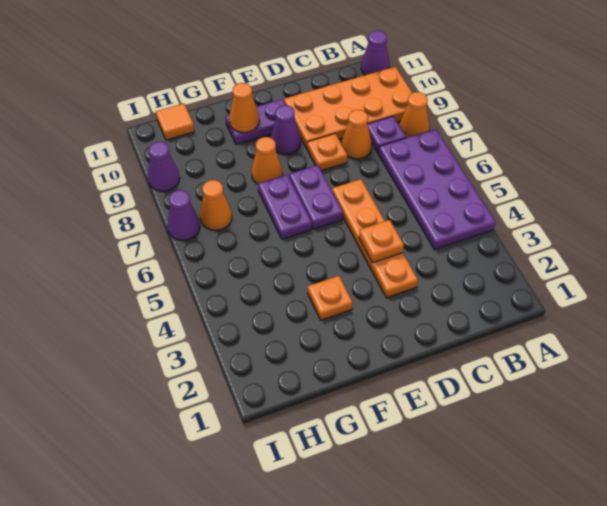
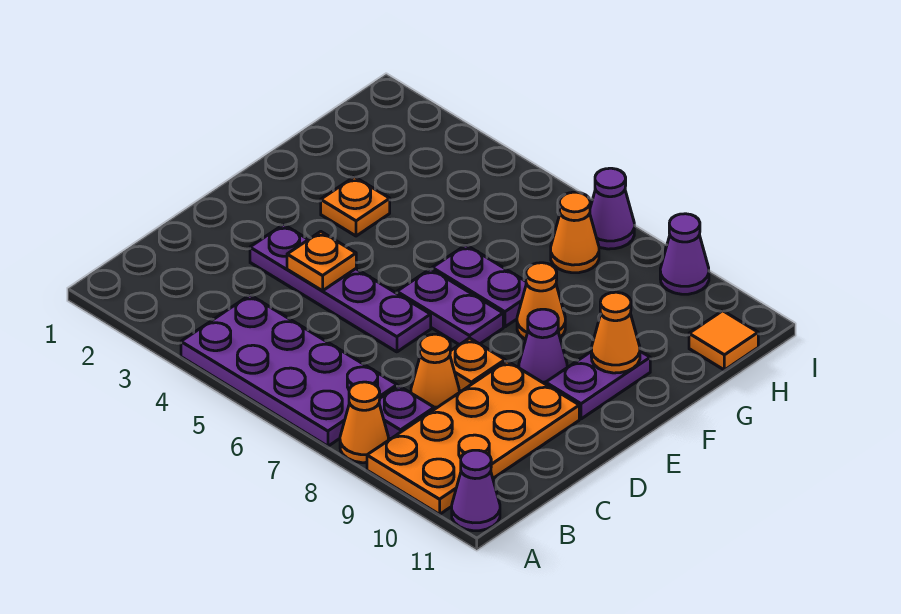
orange plate D3:D6 level 1 -> purple plate D3:D6 level 1

